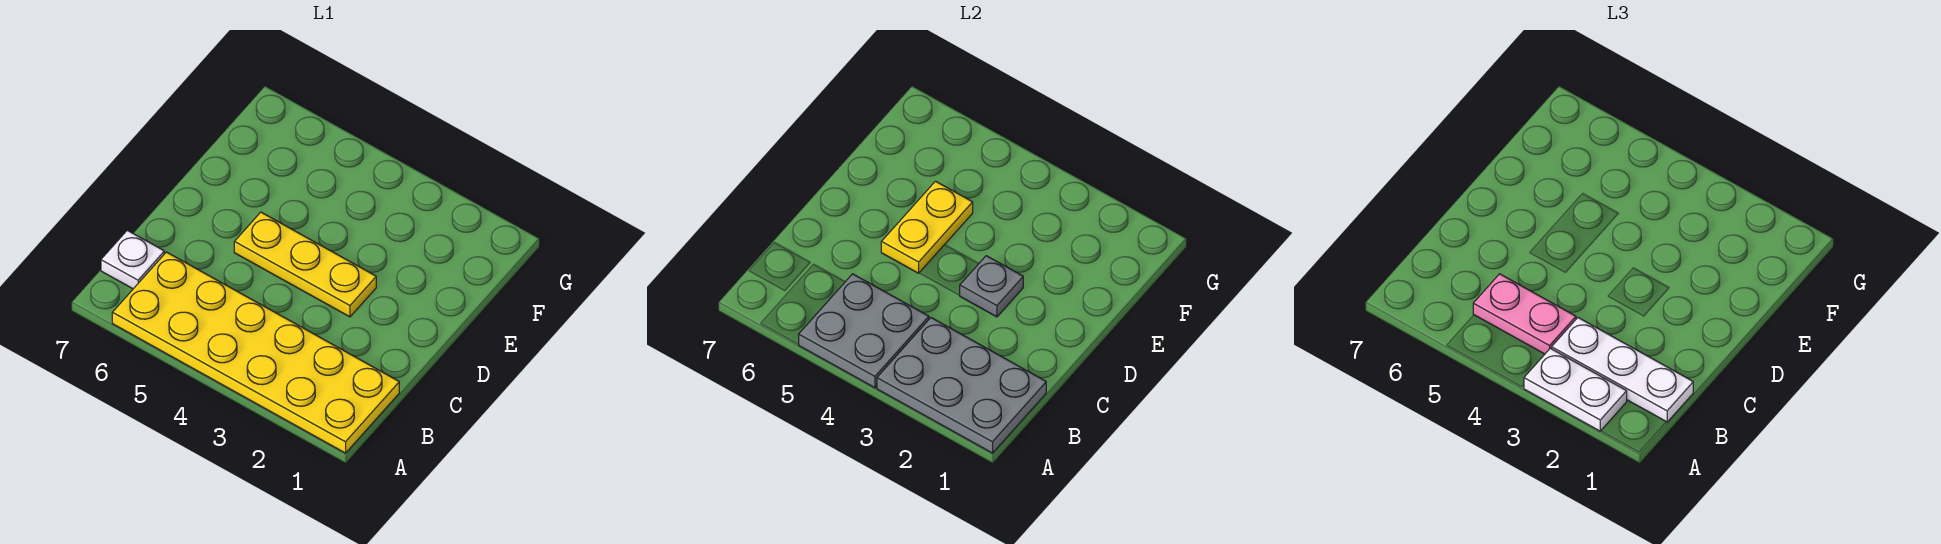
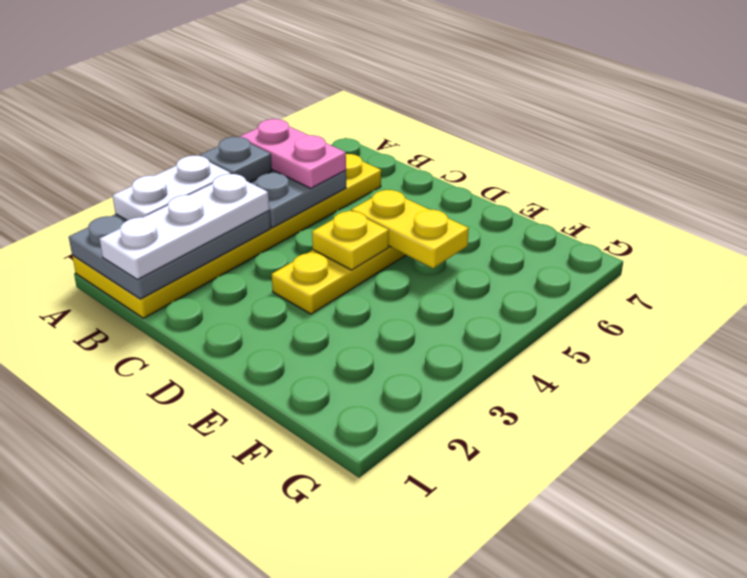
pink plate B4:B5 level 3 -> pink plate A5:B5 level 3
white plate B7 level 1 -> none
grey plate D3 level 2 -> grey plate A4 level 3
none -> yellow plate D4 level 2

